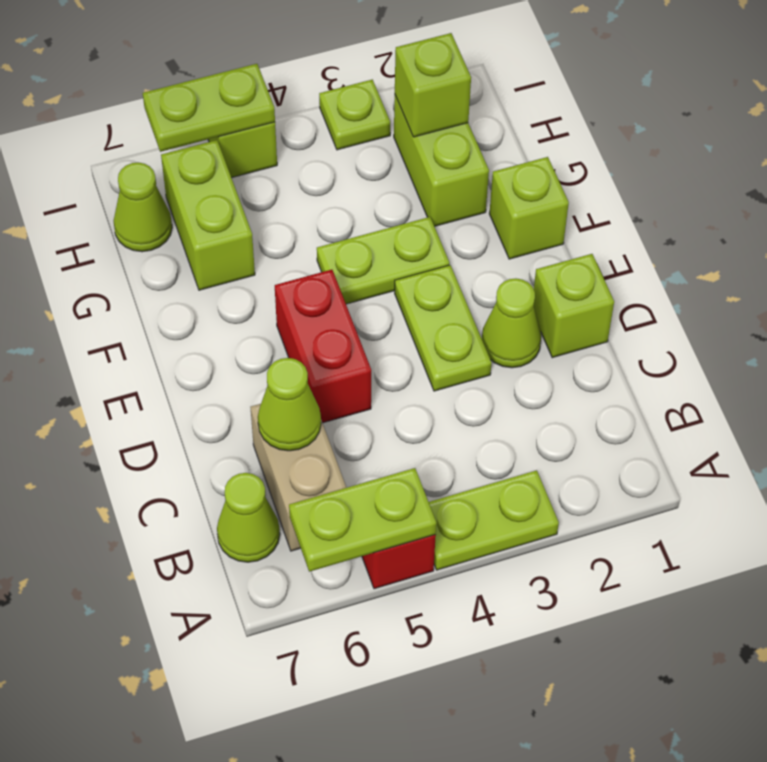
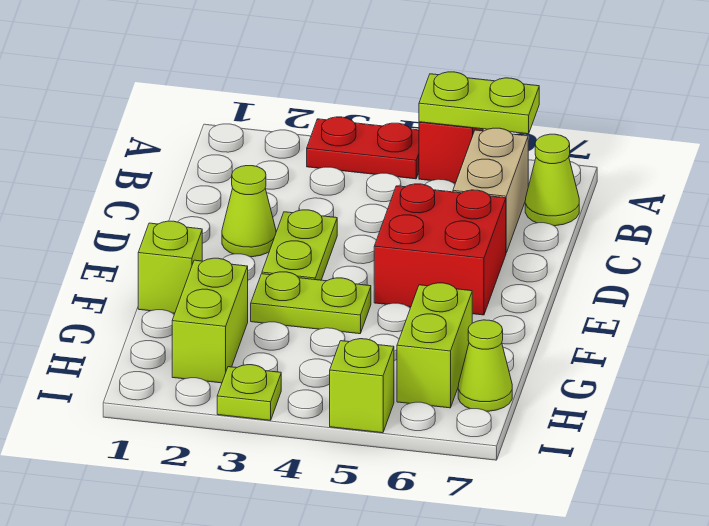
lime plate A3:A4 level 1 -> red plate A3:A4 level 1
lime cone C6 level 2 -> none
lime brick D1 level 1 -> none
red brick D5:E5 level 1 -> red brick D5:E6 level 1
lime brick H2 level 2 -> none
lime plate I5:I6 level 2 -> none

